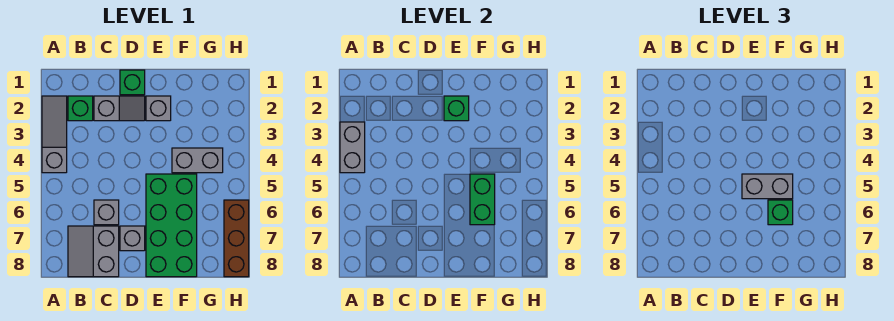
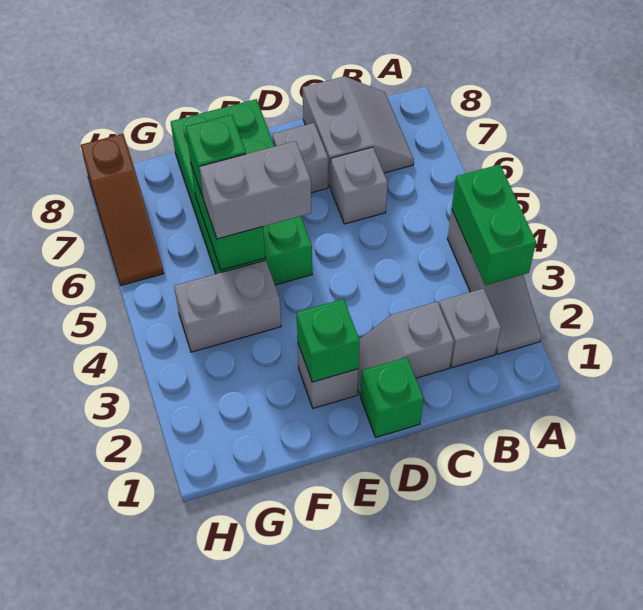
grey brick A3:A4 level 2 -> green brick A3:A4 level 2
green brick B2 level 1 -> grey brick B2 level 1
brown brick H6:H8 level 1 -> brown slope H6:H8 level 1 top 8

